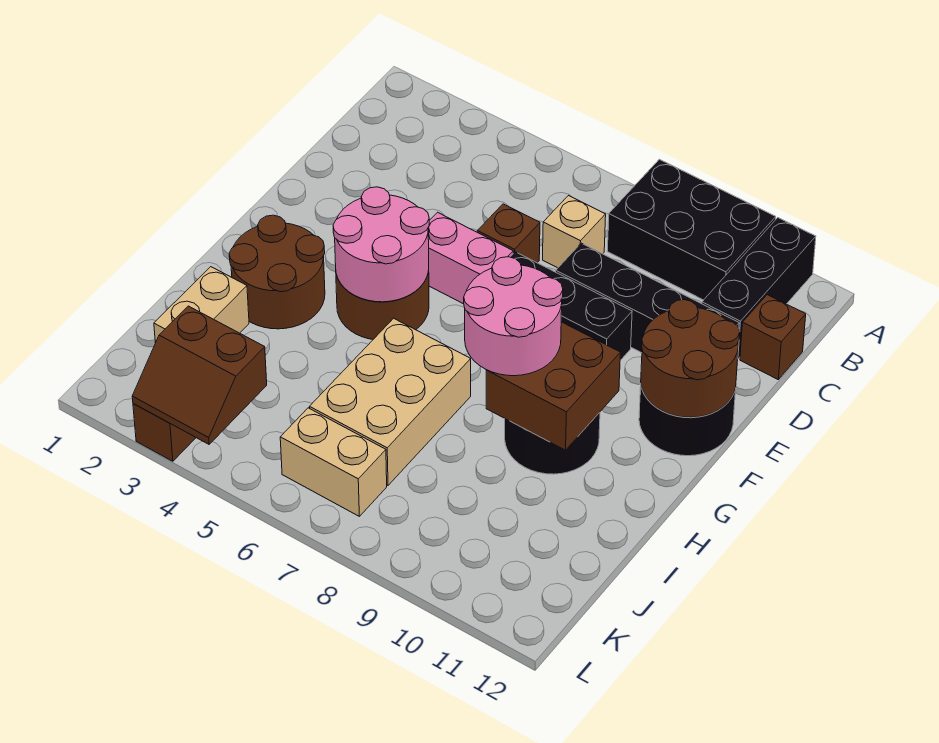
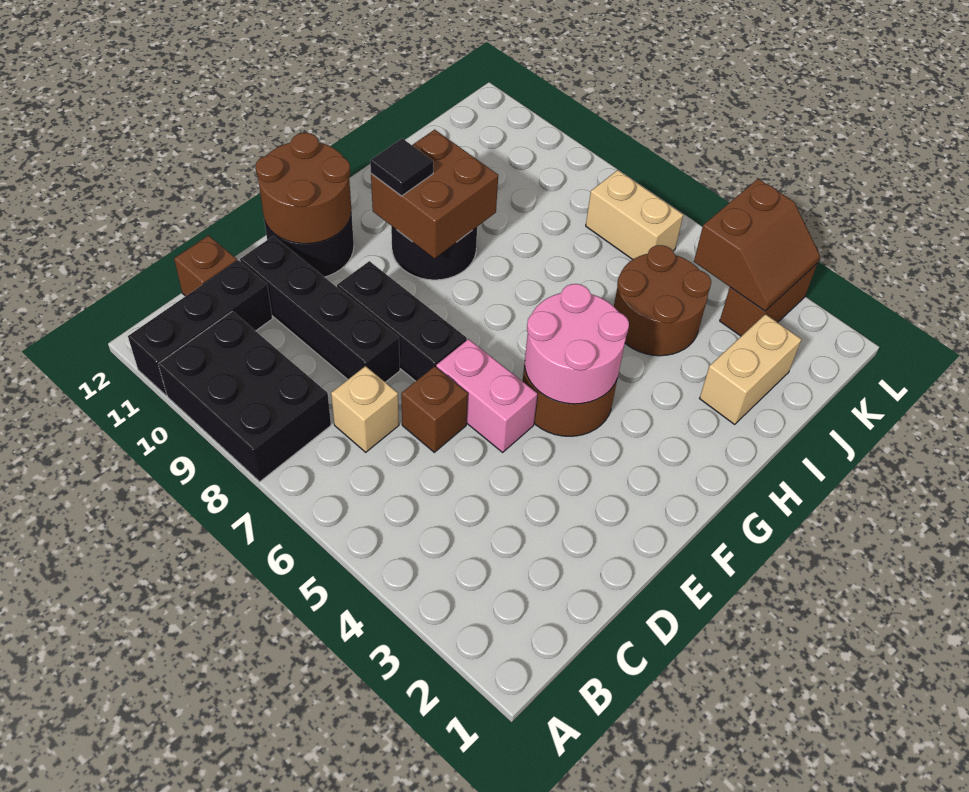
brown round brick G2:H3 level 1 -> brown round brick I4:J5 level 1
pink round brick G8:H9 level 3 -> none
none -> black tile G10 level 3
tan brick H6:J7 level 1 -> none
brown slope K3:L4 level 2 top K -> brown slope K3:L4 level 2 top 4

